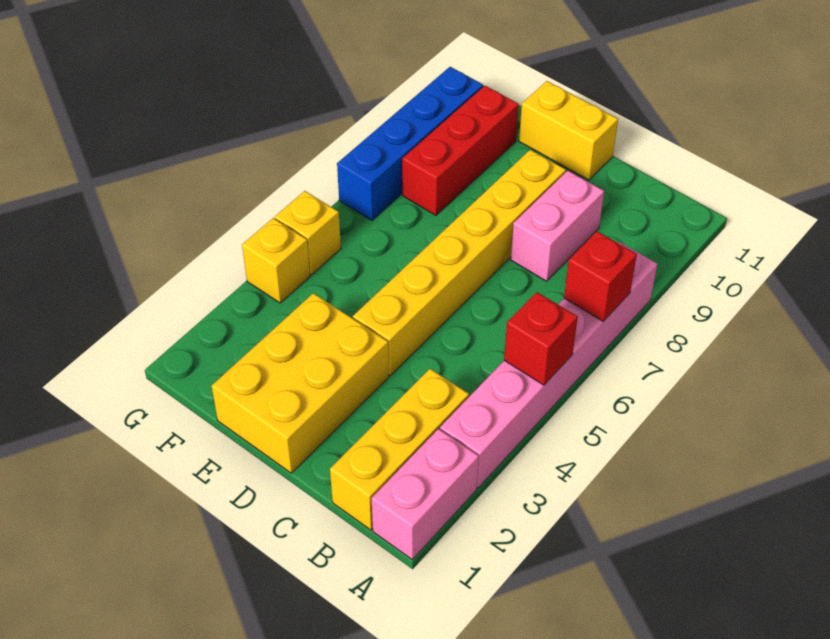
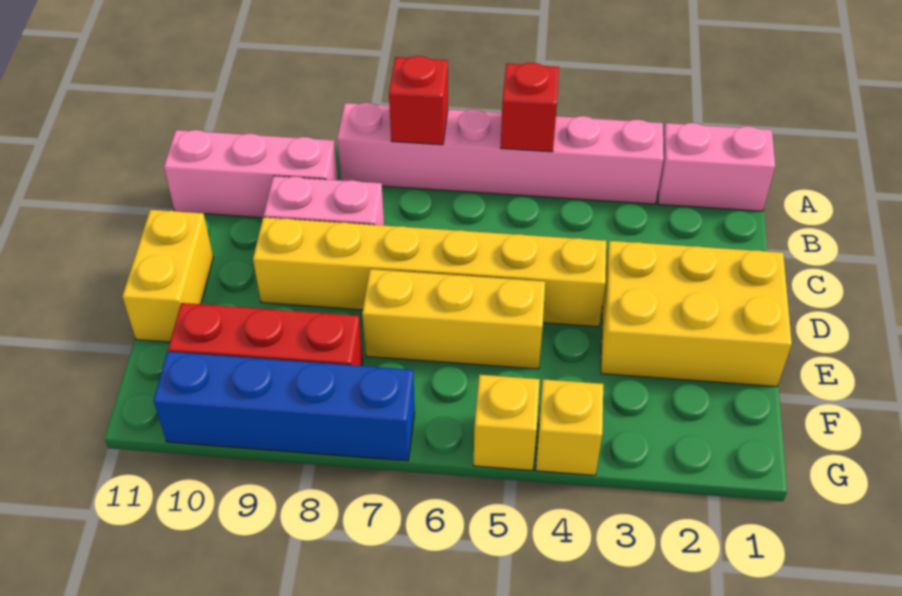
yellow brick B1:B3 level 1 -> yellow brick E5:E7 level 1
none -> pink brick B9:B11 level 1

